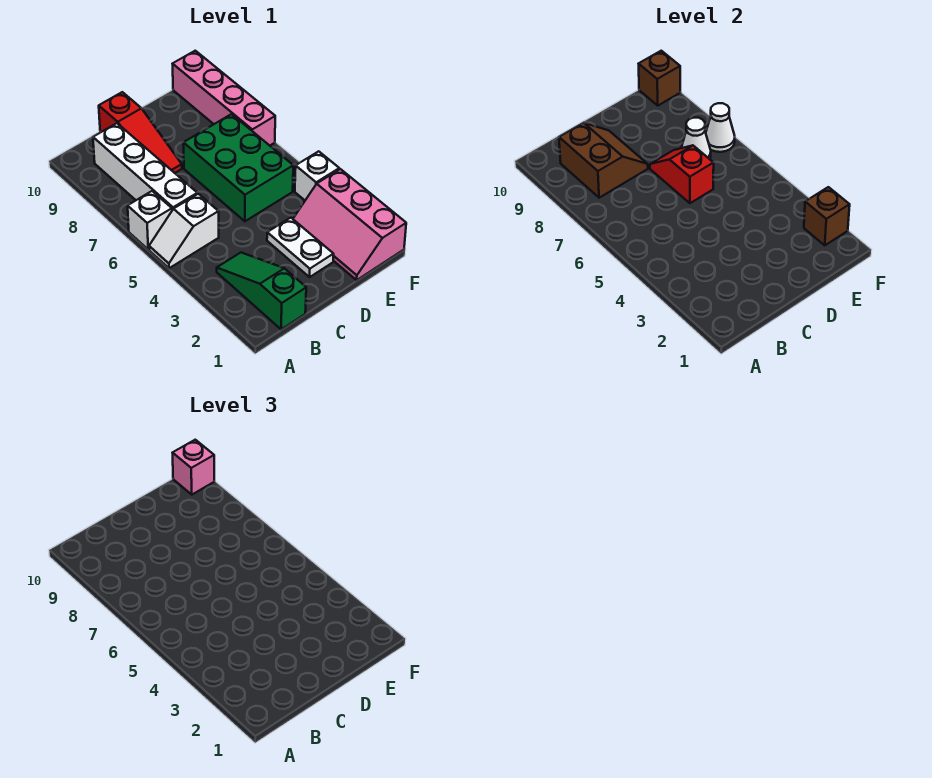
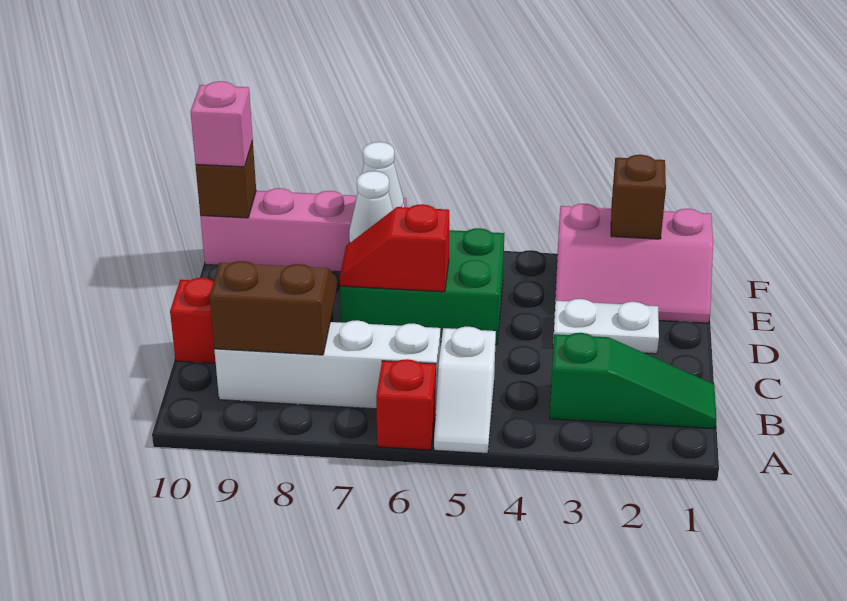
white brick A6 level 1 -> red brick A6 level 1
green slope B1:B3 level 1 top 1 -> green slope B1:B3 level 1 top 3
white brick F4 level 1 -> none

